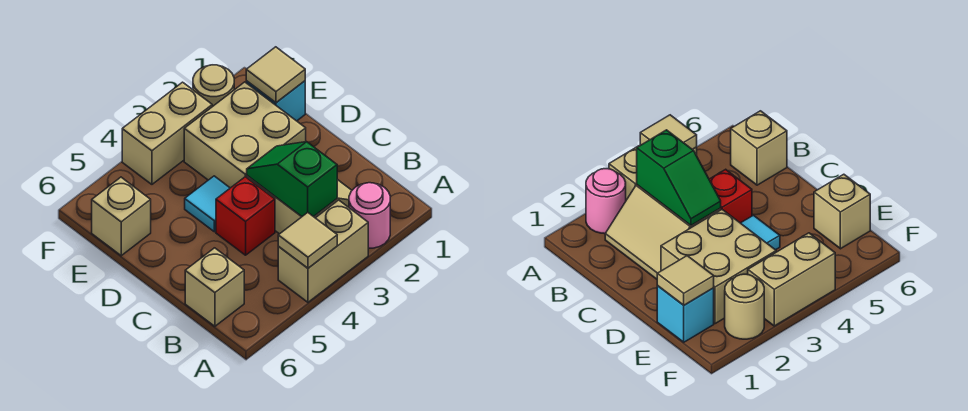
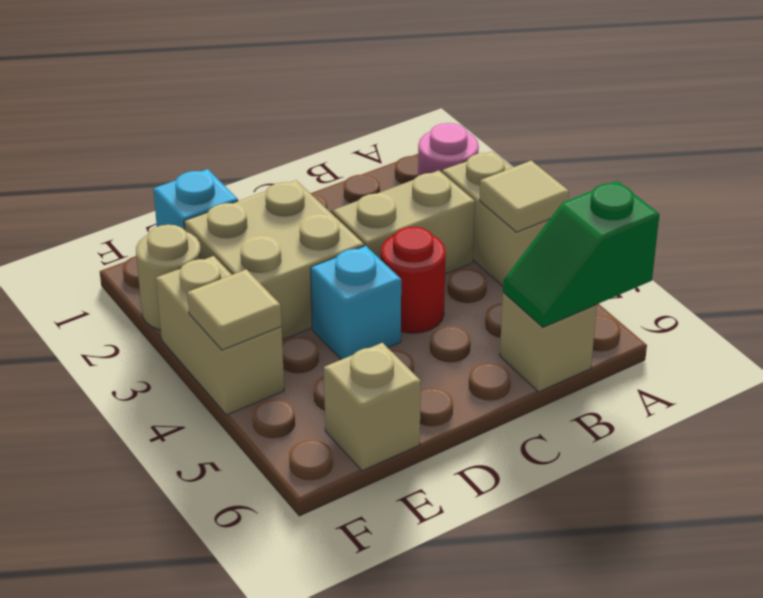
green slope B3:C3 level 2 top B -> green slope A6:B6 level 2 top A
red brick C4 level 1 -> red round brick C4 level 1
cyan tile D4 level 1 -> cyan brick D4 level 1
tan tile E1 level 2 -> tan tile F4 level 2

